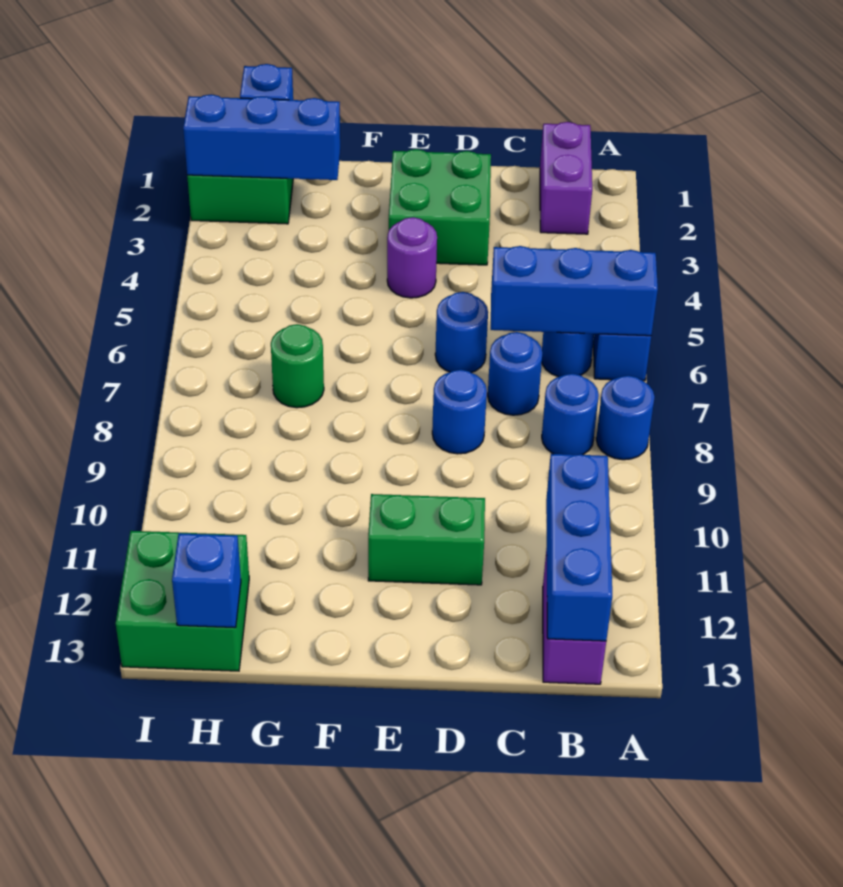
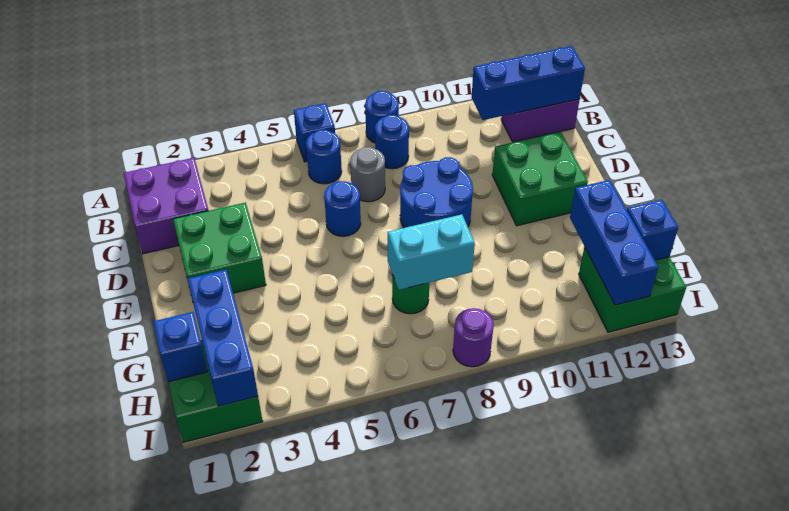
blue brick A6:C6 level 2 -> blue brick G12:I12 level 2
purple brick B1:B2 level 1 -> purple brick B1:C2 level 1
blue round brick C7 level 1 -> grey round brick C7 level 1
blue round brick D8 level 1 -> blue round brick D8:E9 level 1
green brick D11:E11 level 1 -> green brick D11:E12 level 1
purple round brick E4 level 1 -> purple round brick I8 level 1
none -> cyan brick G7:G8 level 2

